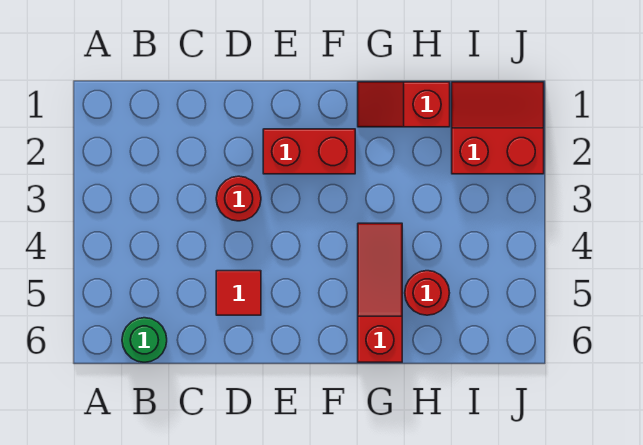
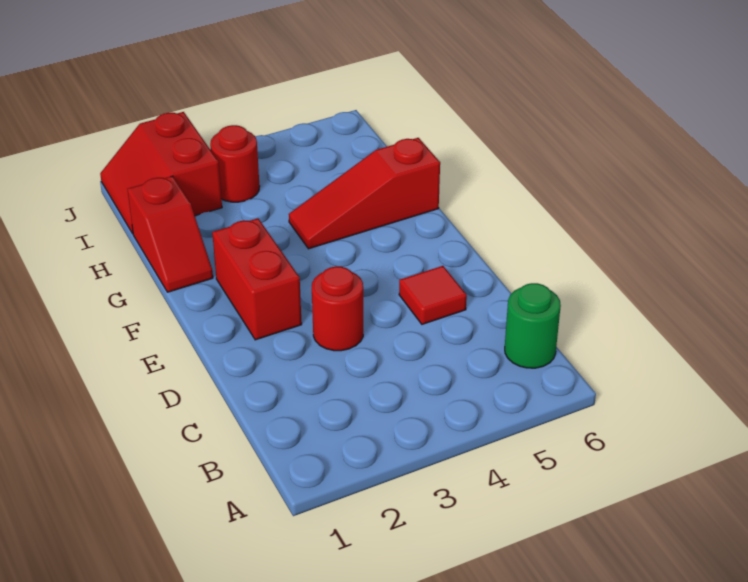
red round brick H5 level 1 -> red round brick I3 level 1

